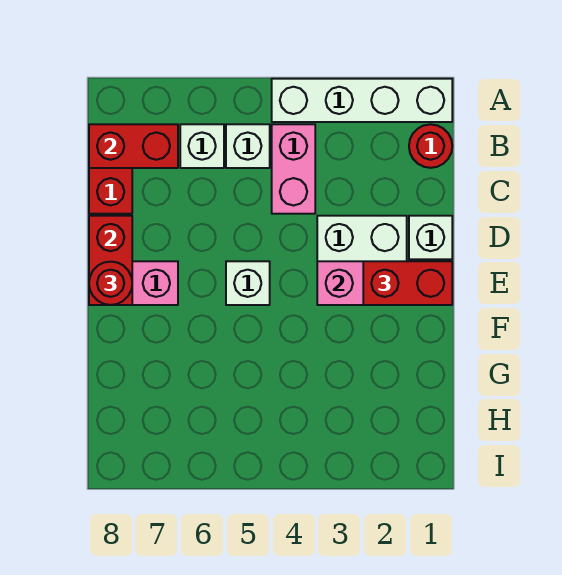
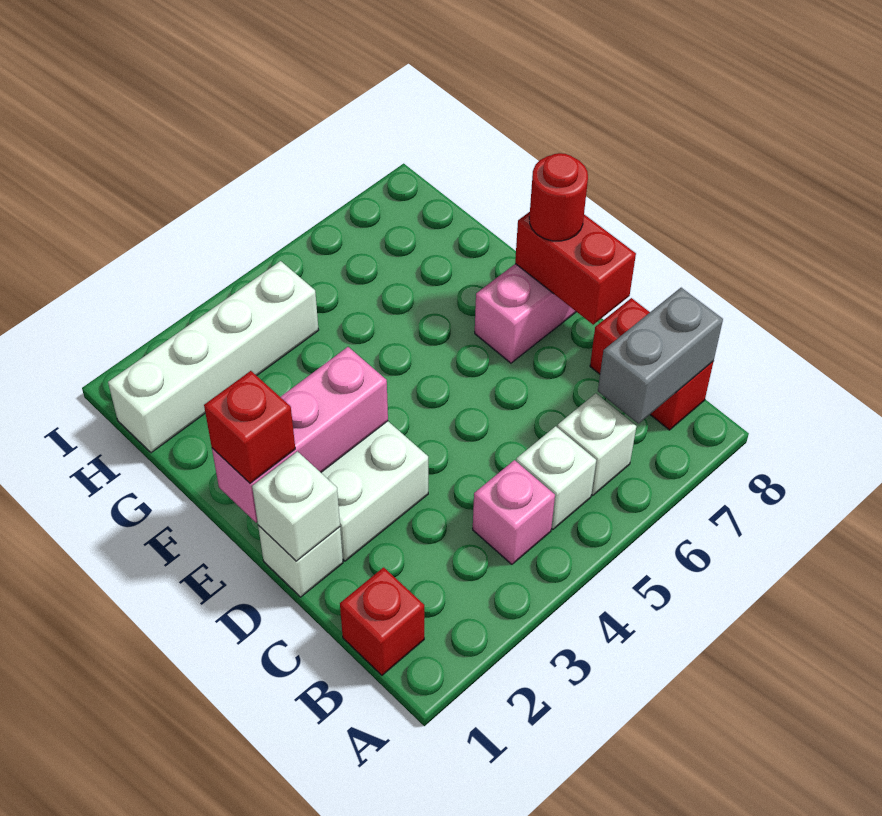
white brick A1:A4 level 1 -> white brick H1:H4 level 1
red round brick B1 level 1 -> red brick B1 level 1
pink brick B4:C4 level 1 -> pink brick B4 level 1
red brick B7:B8 level 2 -> grey brick B7:B8 level 2
red brick E1:E2 level 3 -> red brick E1 level 3
white brick E5 level 1 -> white brick D1 level 2

